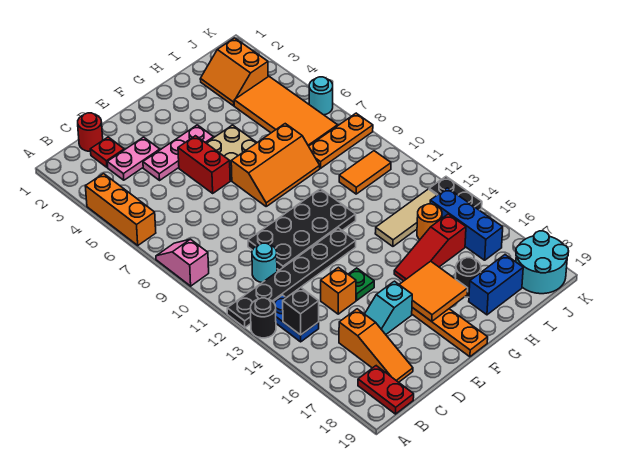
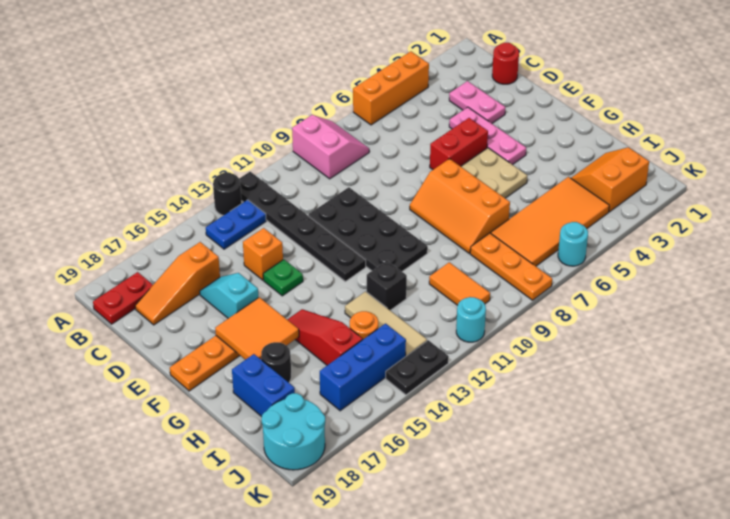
pink slope A8:A9 level 1 top 9 -> pink slope A8:B9 level 1 top 9
black brick B14 level 2 -> black brick H12 level 1
red plate C2 level 1 -> none
cyan round brick C11 level 1 -> cyan round brick K11 level 1

